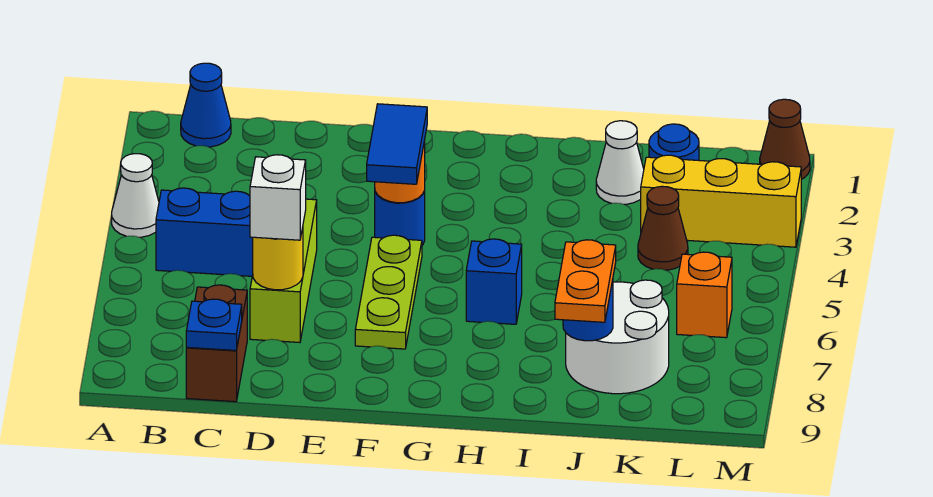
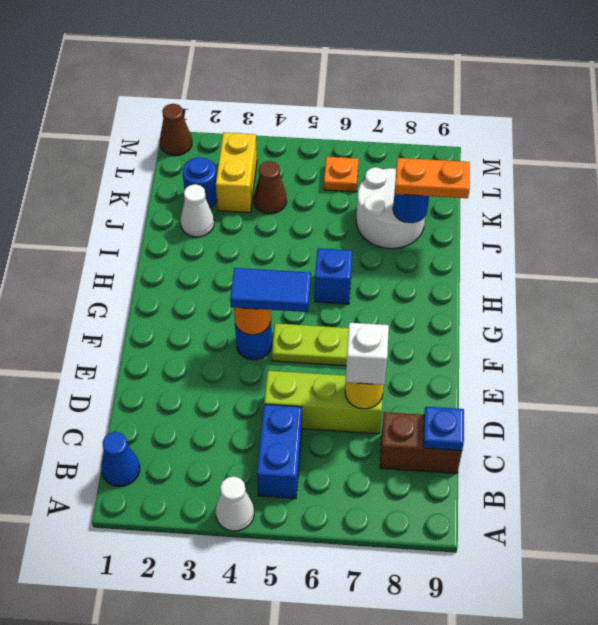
yellow brick K3:M3 level 1 -> yellow brick K3:L3 level 1
orange brick L6 level 1 -> orange plate L6 level 1

